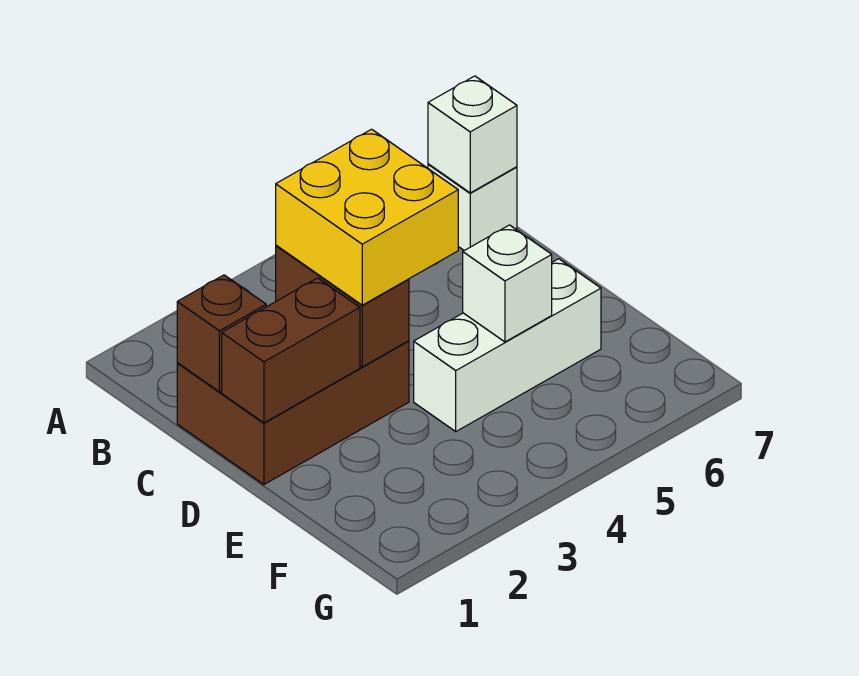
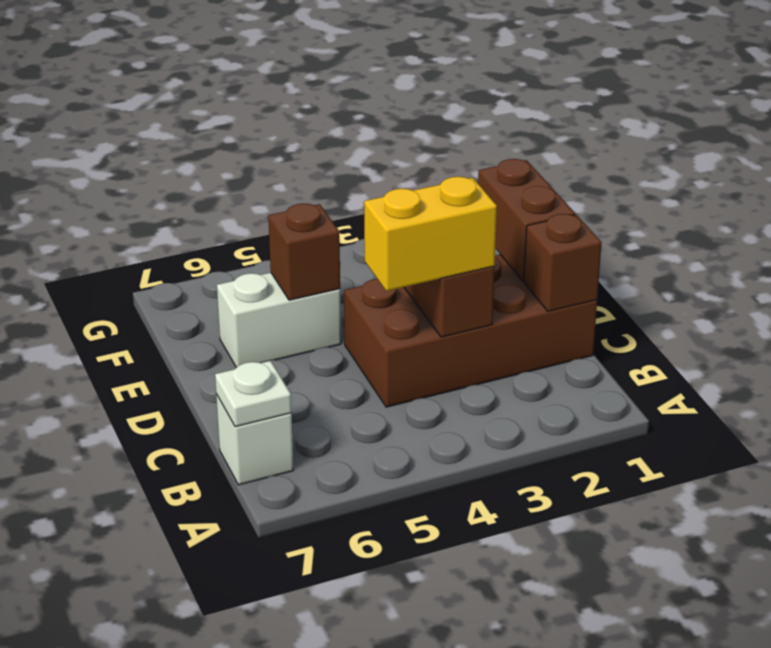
white brick B7 level 2 -> white plate B7 level 2
brown brick C1:D3 level 1 -> brown brick C1:D4 level 1
yellow brick C3:D4 level 3 -> yellow brick C3:C4 level 3
brown brick D1:D2 level 2 -> brown brick D1:E1 level 2
white brick E4:E6 level 1 -> white brick E5:E6 level 1
white brick E5 level 2 -> brown brick E5 level 2

